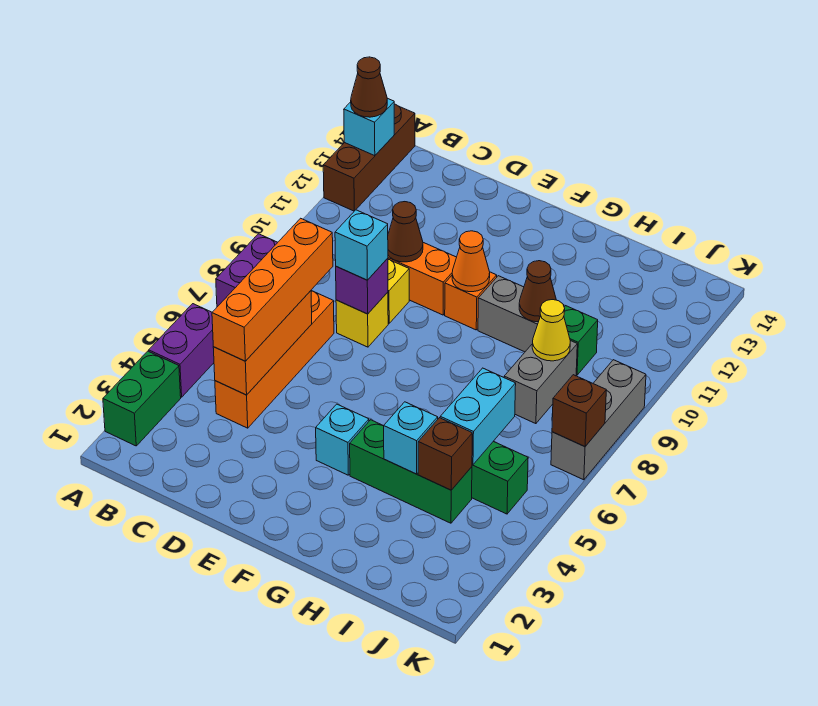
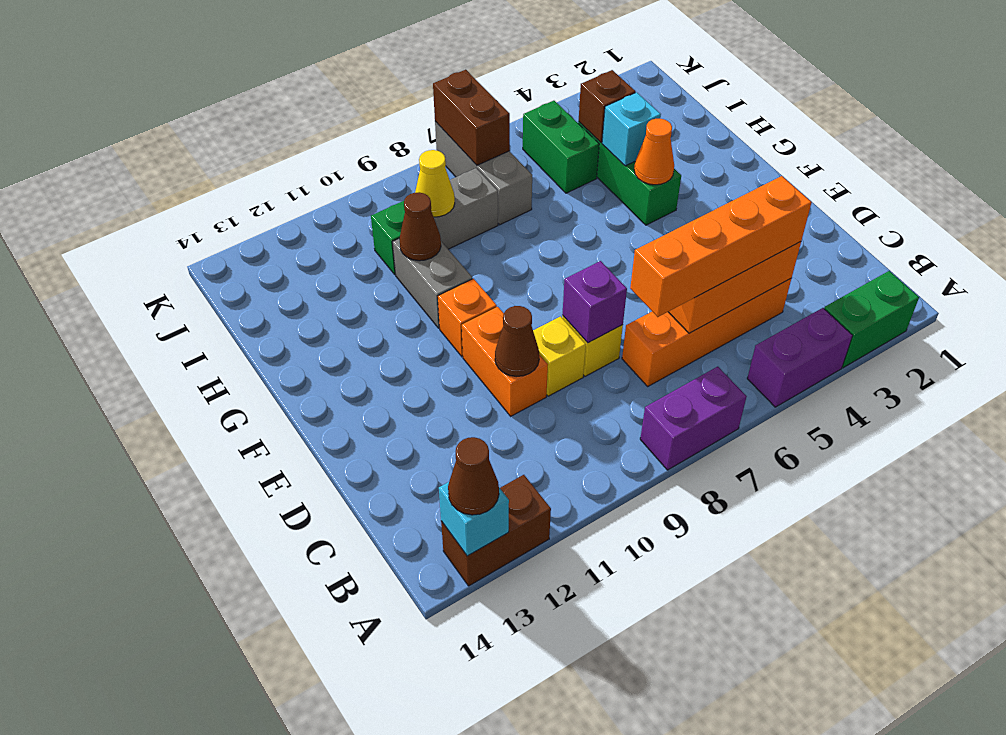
brown brick A12:A14 level 1 -> brown brick A12:A13 level 1
cyan brick D8 level 3 -> none
cyan brick F4 level 1 -> none
orange cone F10 level 2 -> orange cone G4 level 2
cyan brick I5:I6 level 2 -> none
grey brick K7:K9 level 1 -> grey brick I7:K7 level 1
brown brick K7 level 2 -> brown brick J7:K7 level 2

